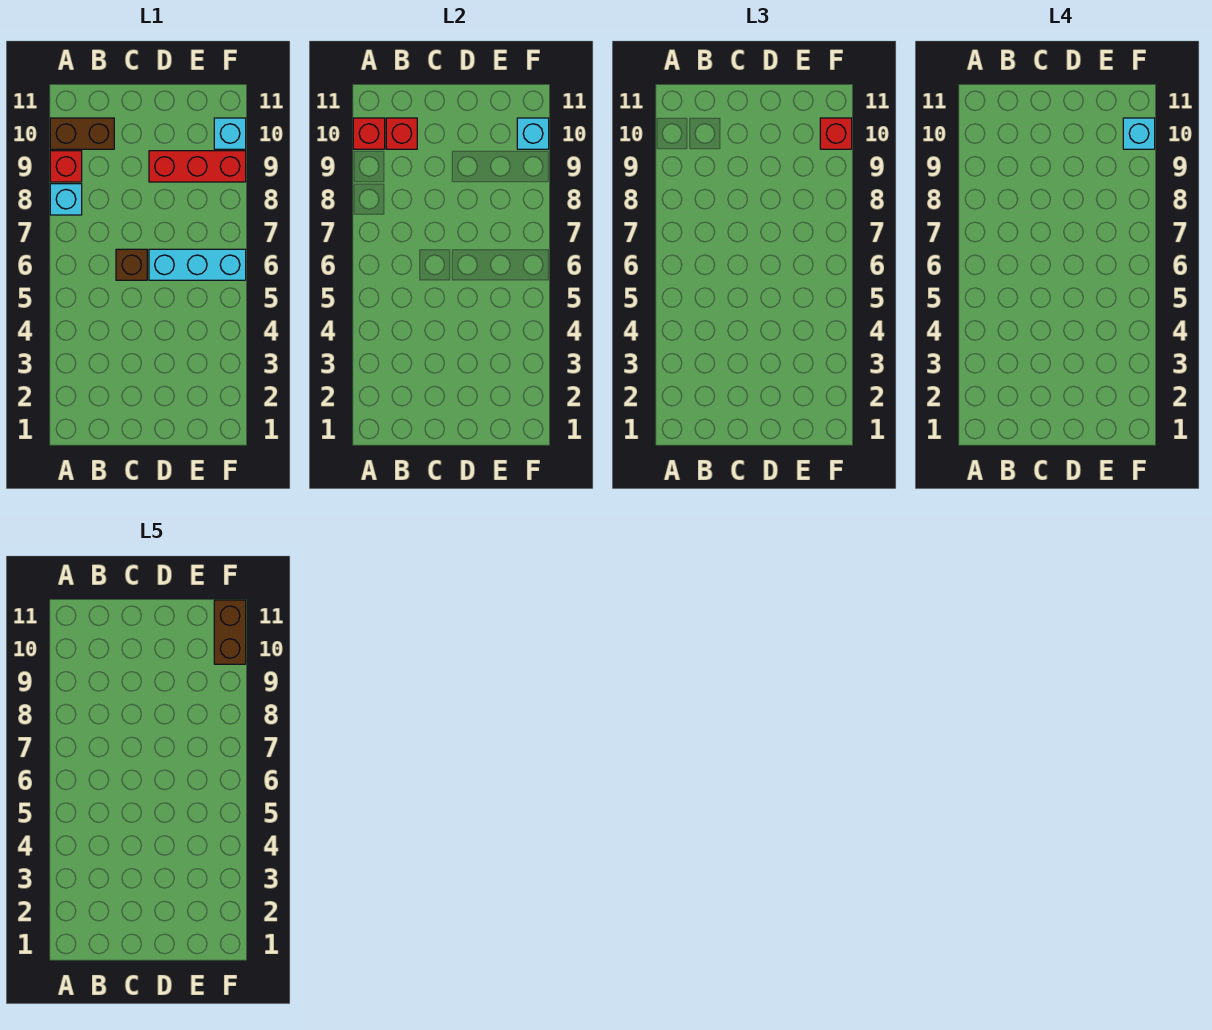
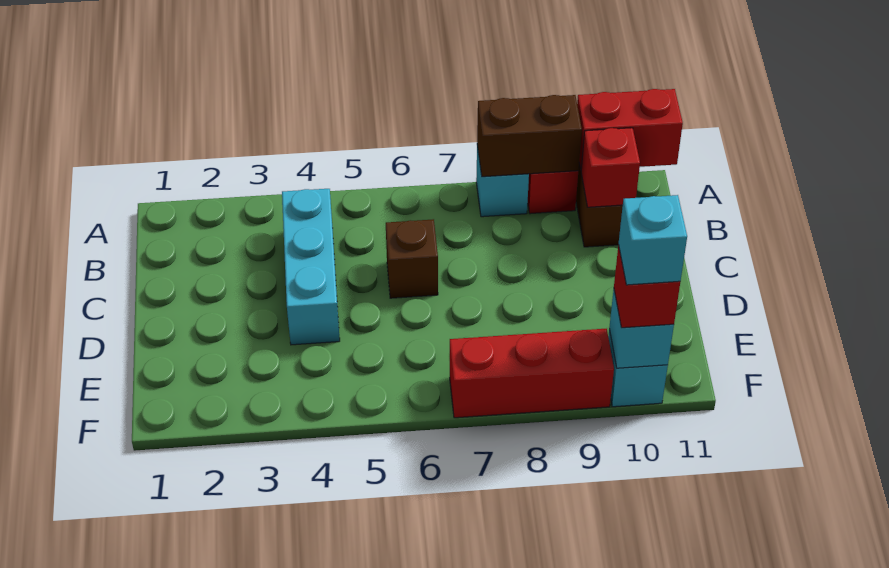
red brick A10 level 2 -> red brick A10:A11 level 2
cyan brick D6:F6 level 1 -> cyan brick B4:D4 level 1
red brick D9:F9 level 1 -> red brick F7:F9 level 1
brown brick F10:F11 level 5 -> brown brick A8:A9 level 2

